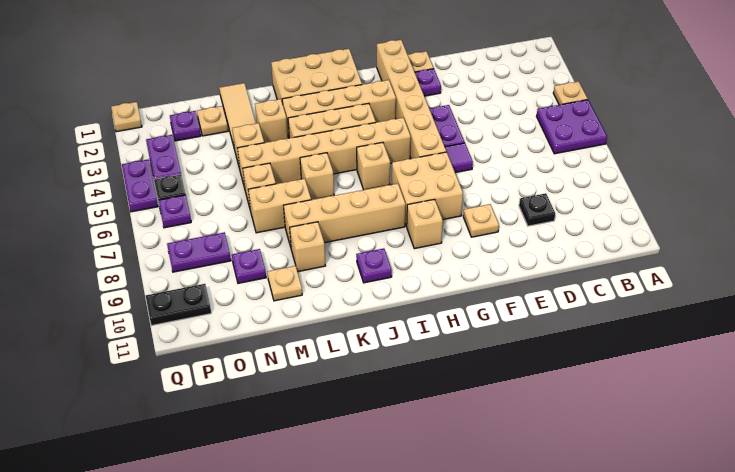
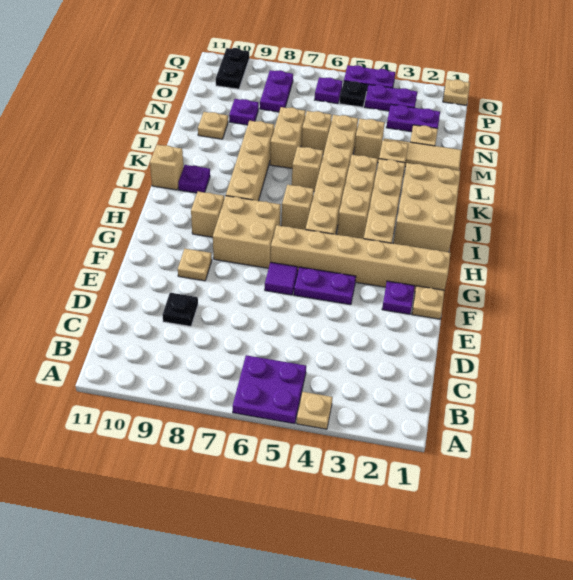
tan brick L9 level 1 -> tan brick J11 level 1
purple plate O2 level 1 -> purple plate O2:O3 level 1

